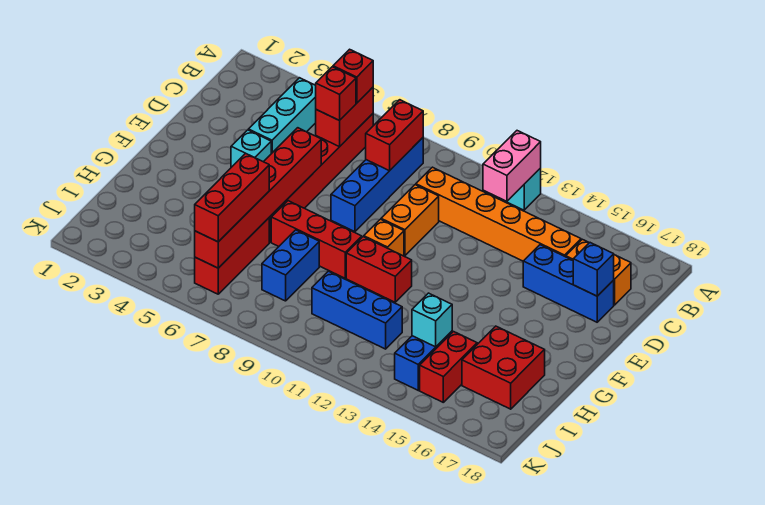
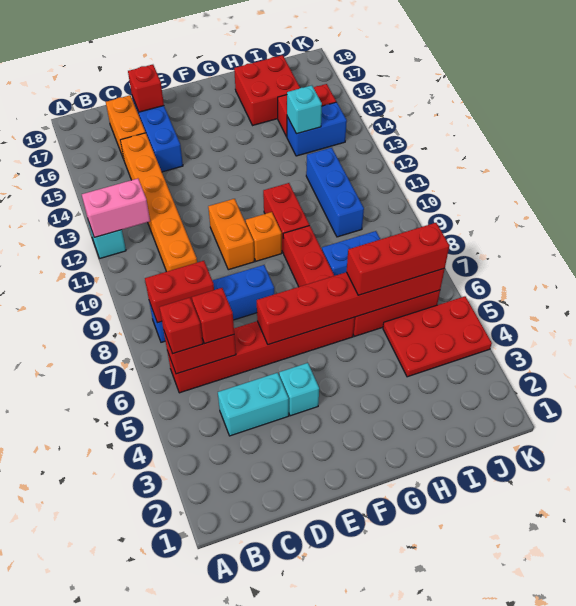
cyan brick B4:D4 level 1 -> cyan brick C4:D4 level 1
orange brick D10:E10 level 1 -> orange brick E10:E11 level 1
blue brick D17 level 2 -> red brick D17 level 2
none -> red plate I4:K5 level 1

